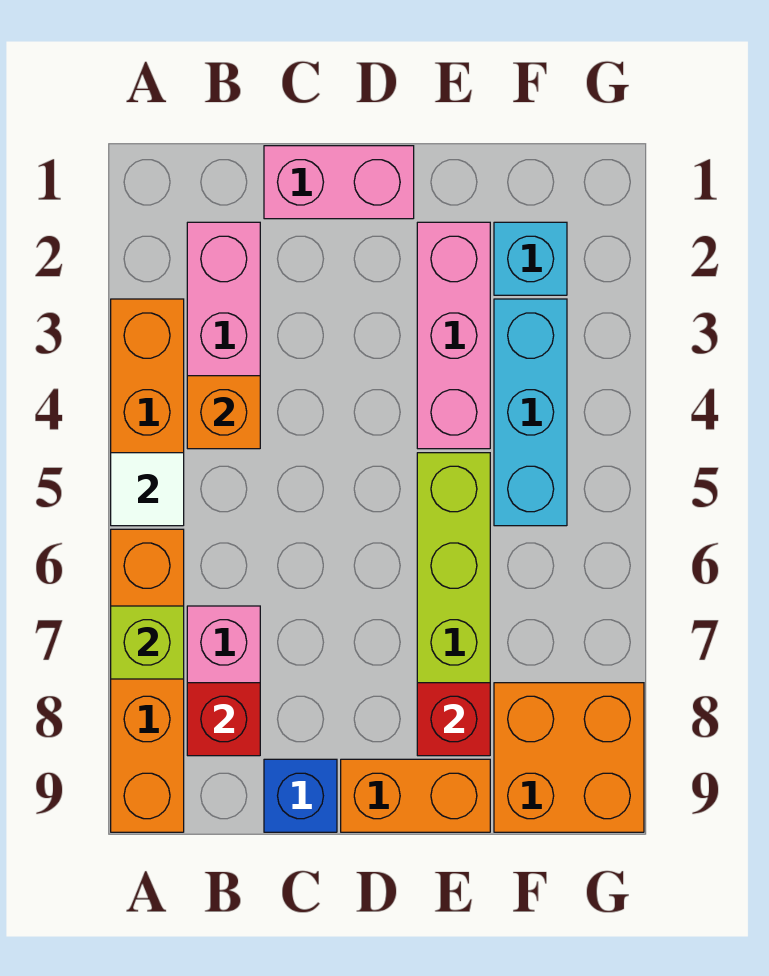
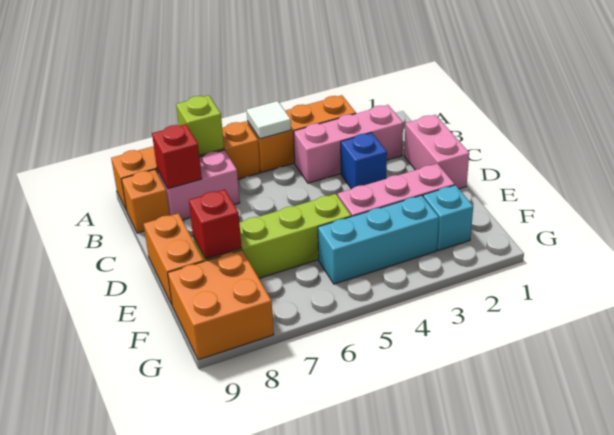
orange brick B4 level 2 -> orange brick B9 level 1
blue brick C9 level 1 -> blue brick C3 level 1

